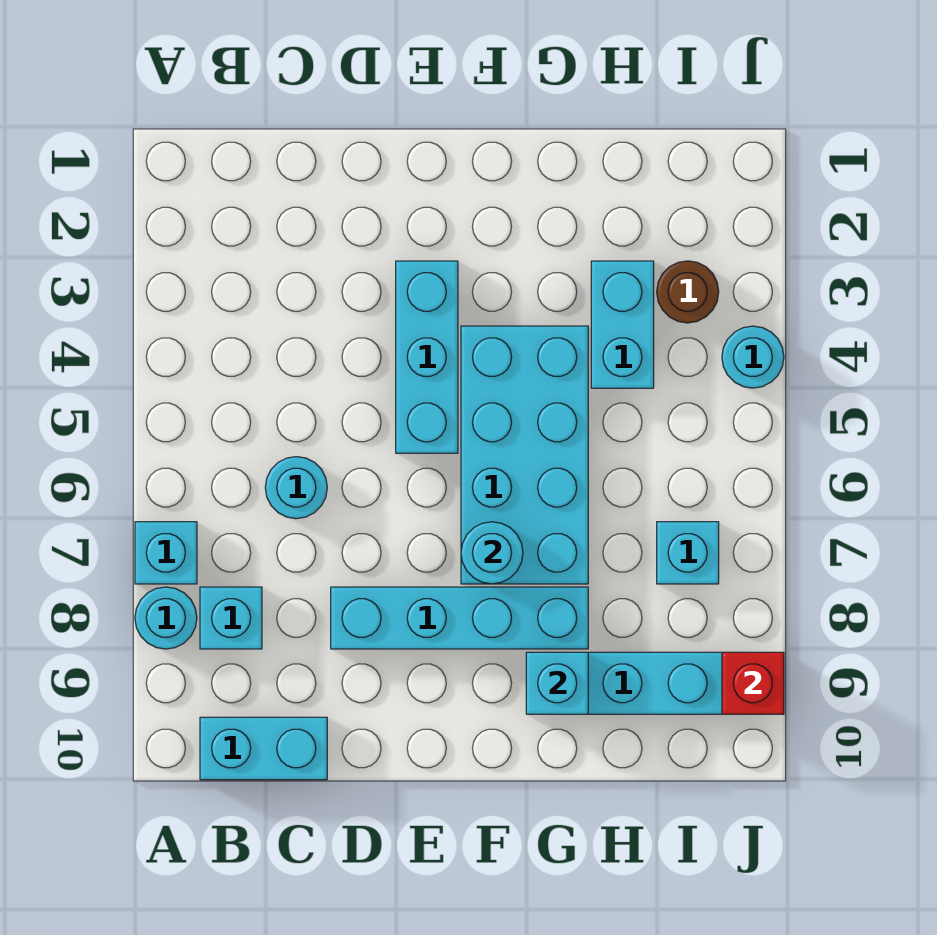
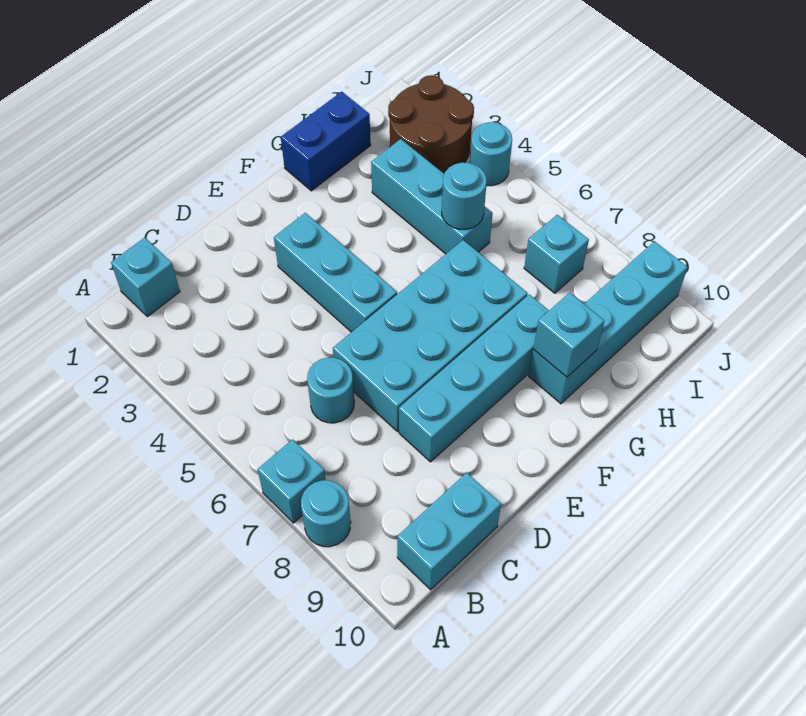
cyan brick B8 level 1 -> cyan brick B1 level 1
cyan brick F4:G7 level 1 -> cyan brick D6:G7 level 1
cyan round brick F7 level 2 -> cyan round brick H5 level 2
none -> blue brick G1:H1 level 1
cyan brick H3:H4 level 1 -> cyan brick H3:H5 level 1
brown round brick I3 level 1 -> brown round brick I2:J3 level 1
red brick J9 level 2 -> none

